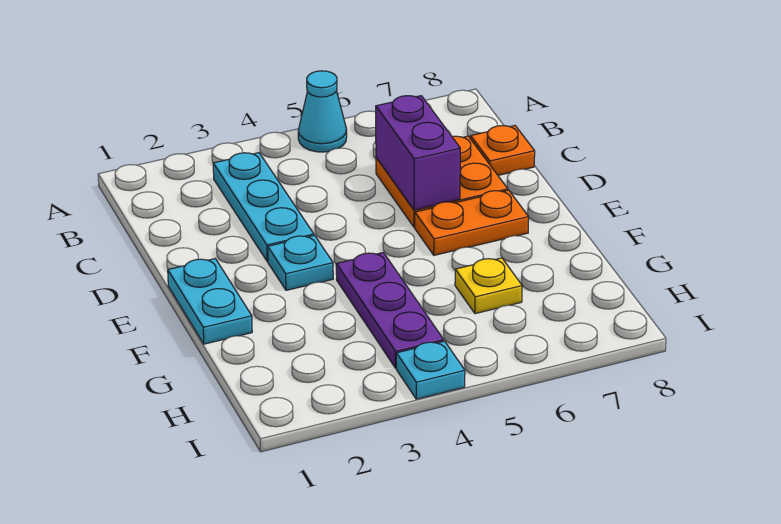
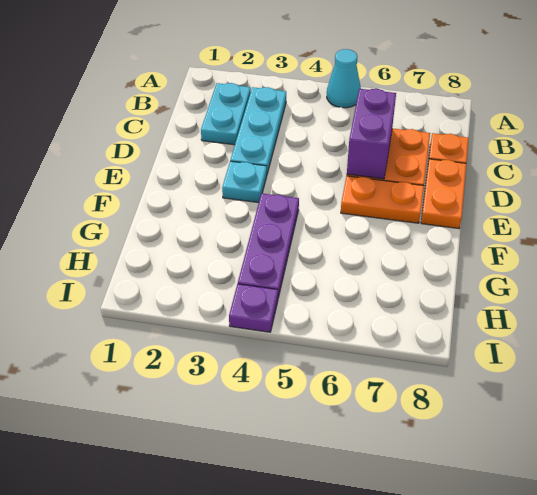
none -> orange plate D8:E8 level 1
cyan plate E1:F1 level 1 -> cyan plate B2:C2 level 1
yellow plate G6 level 1 -> none
cyan plate I4 level 1 -> purple plate I4 level 1

